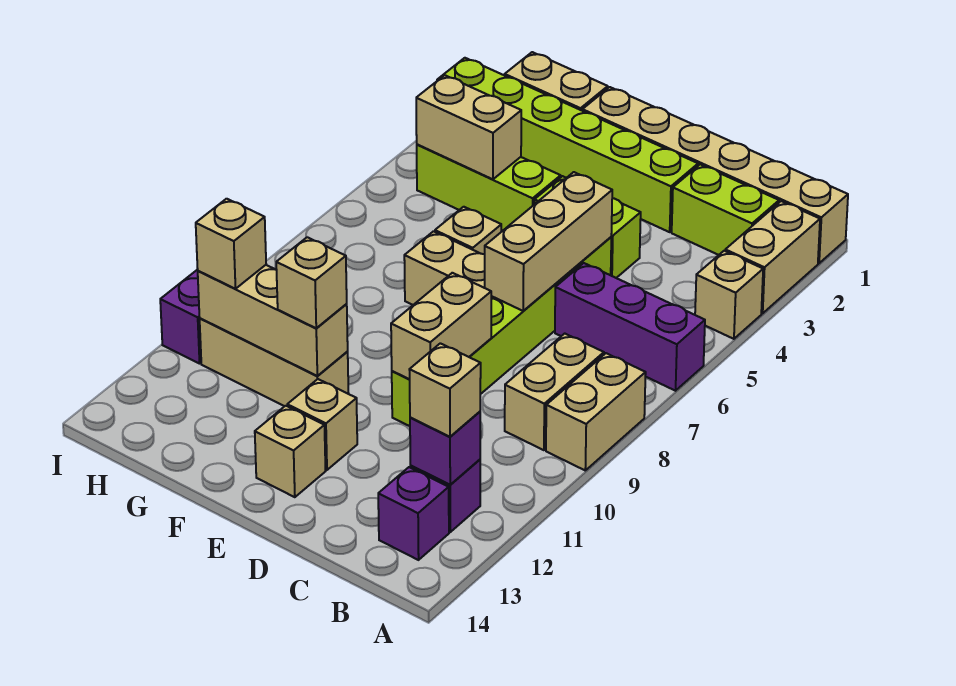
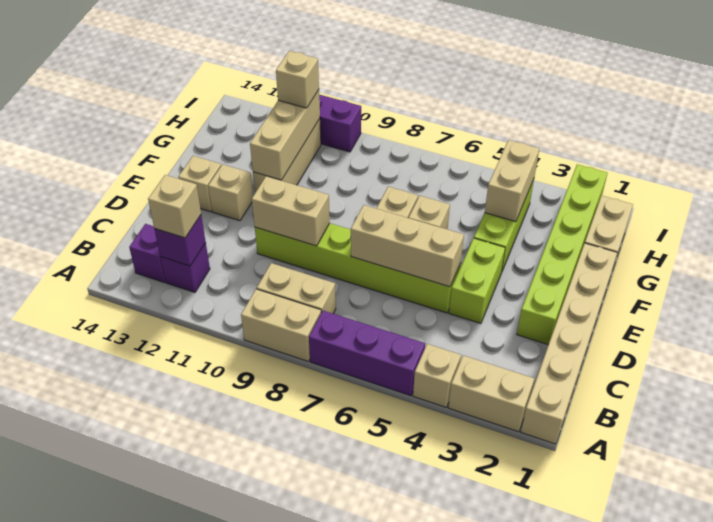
purple brick A6:C6 level 1 -> purple brick A5:A7 level 1
lime brick B2:C2 level 1 -> none
tan brick F11 level 3 -> none

